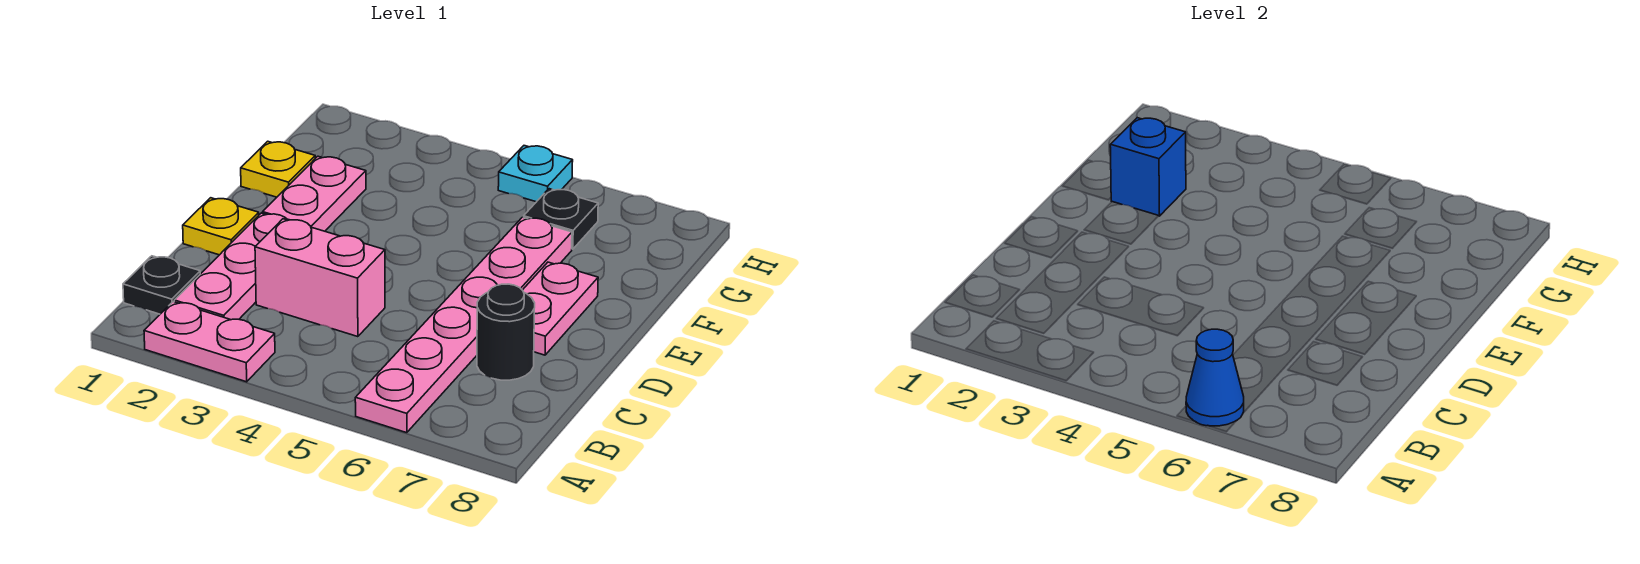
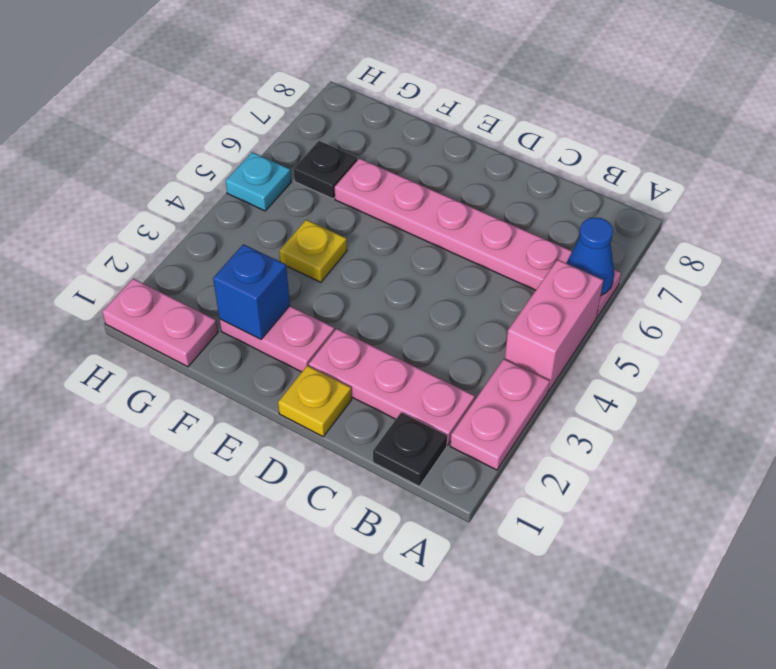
pink brick C3:C4 level 1 -> pink brick A4:A5 level 1
black round brick C7 level 1 -> none
pink plate D7:E7 level 1 -> pink plate G1:H1 level 1
yellow plate F1 level 1 -> yellow plate F4 level 1

